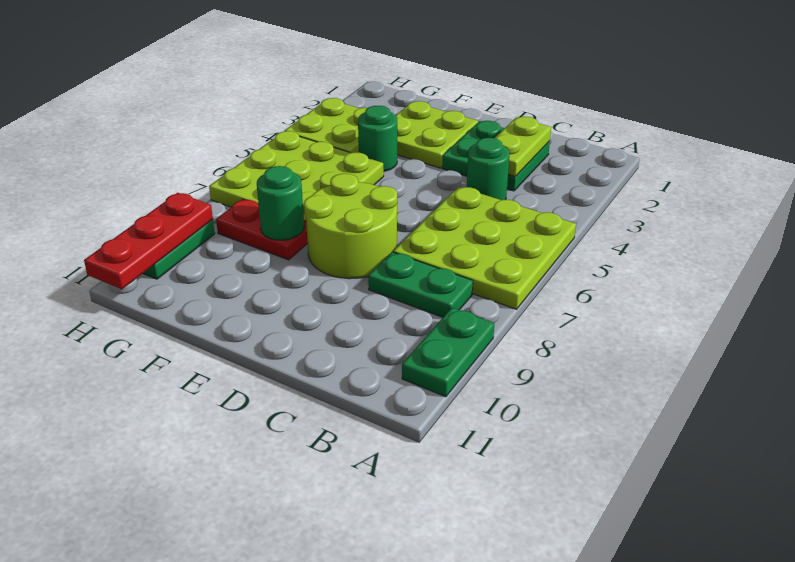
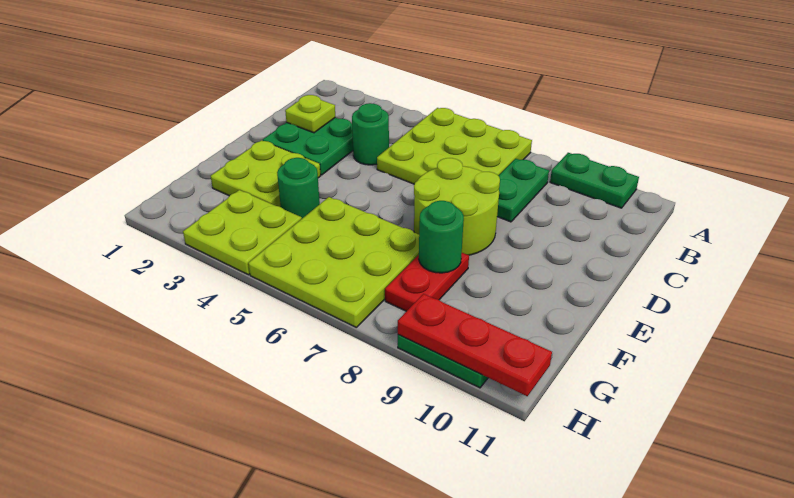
lime plate C2:C3 level 2 -> lime plate C2 level 2

